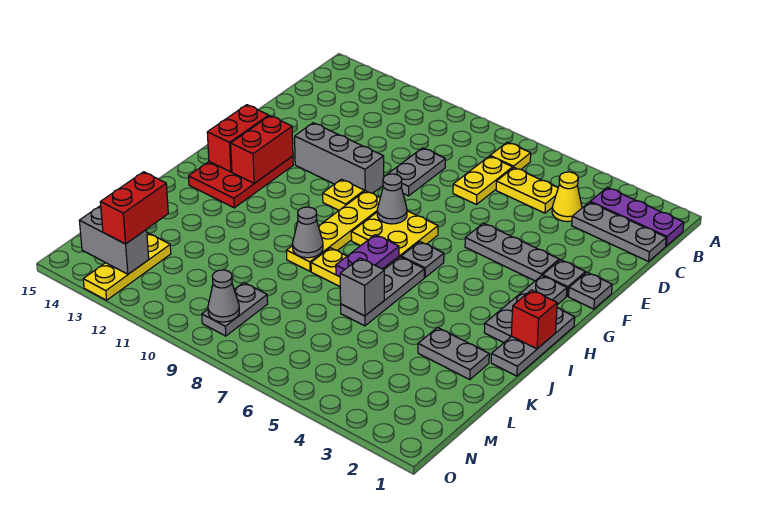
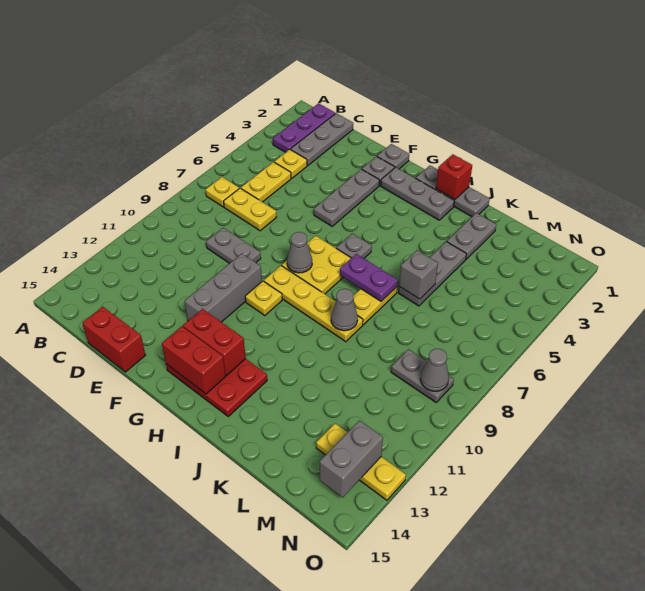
yellow cone C4 level 1 -> yellow plate C4 level 1
grey plate I6:K6 level 1 -> grey plate K4:K6 level 1
red brick M13:N13 level 3 -> red brick D15:E15 level 1

